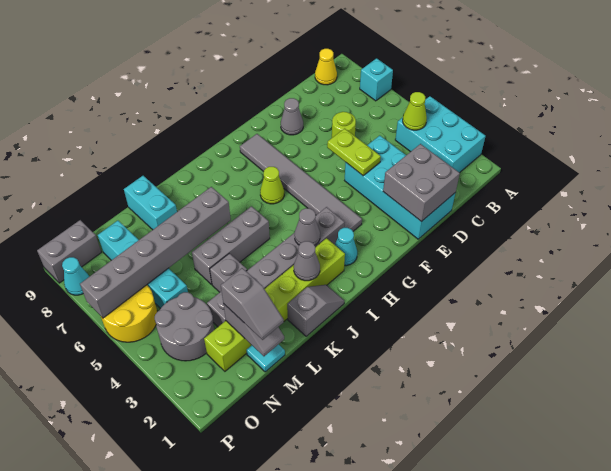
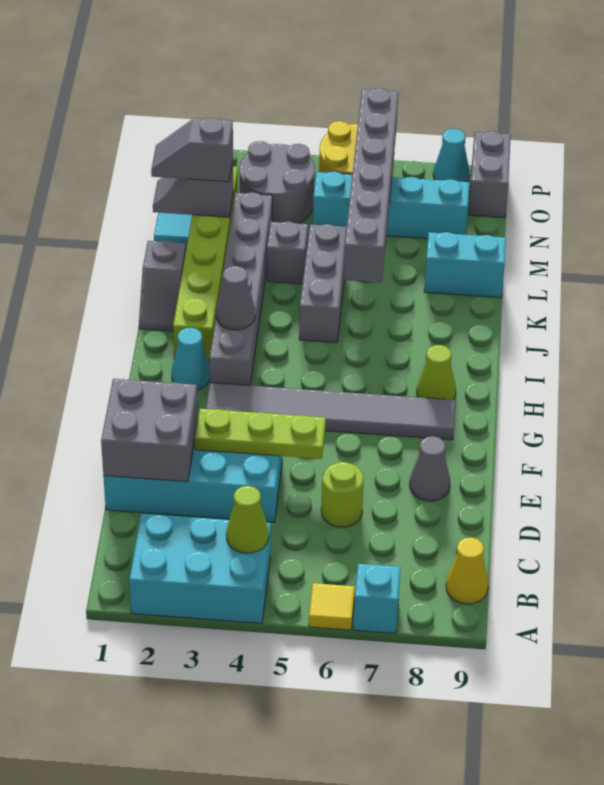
none -> yellow tile A6 level 1
lime plate E4:E5 level 2 -> lime plate E3:E5 level 2
lime cone H6 level 1 -> lime cone H8 level 1
grey cone J2 level 2 -> none

